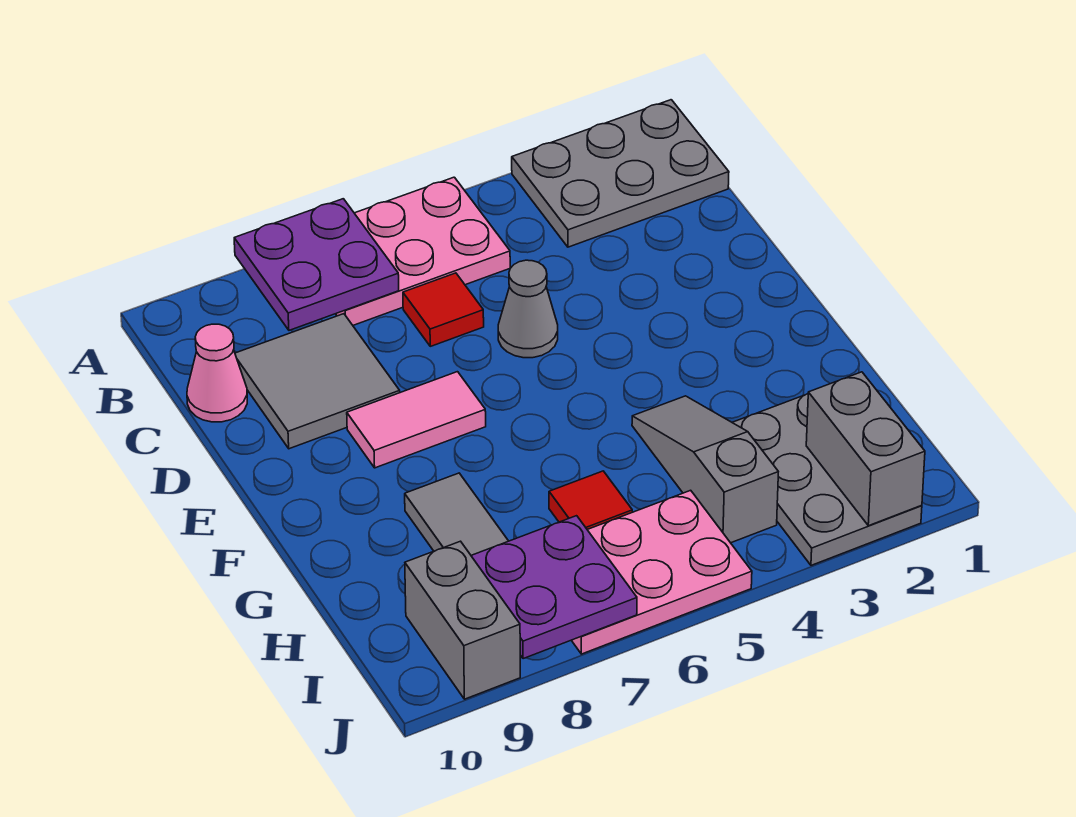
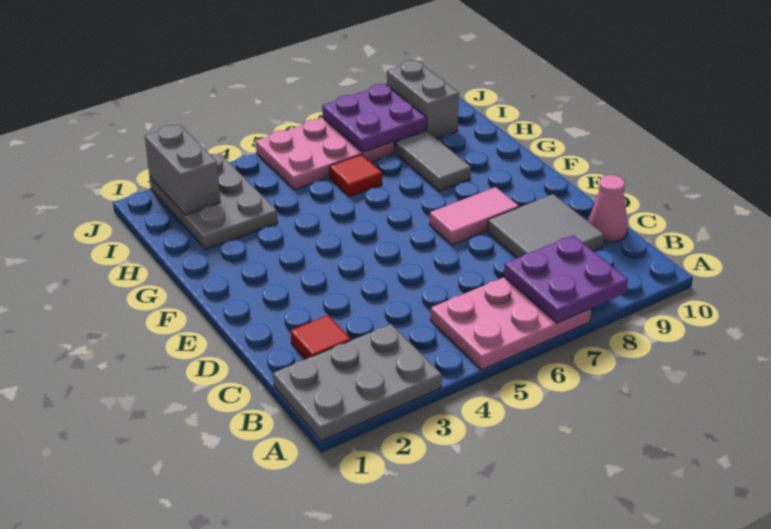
red tile C6 level 1 -> red tile C2 level 1
grey cone D5 level 1 -> none
grey slope G4:I4 level 1 top I -> none

